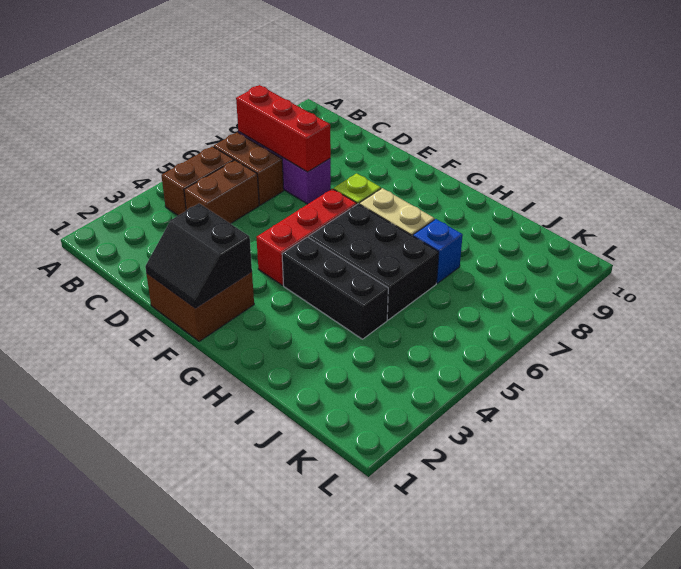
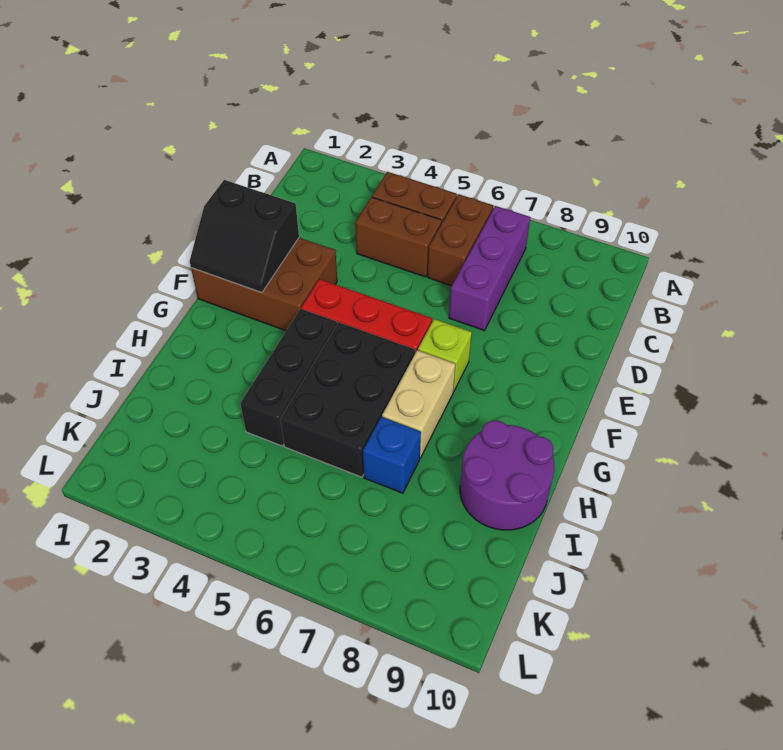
red brick B7:D7 level 2 -> none
brown brick E1:F2 level 1 -> brown brick E1:F3 level 1
black slope E1:F2 level 2 top 2 -> black slope E1:F2 level 2 top E
none -> purple round brick H9:I10 level 1

